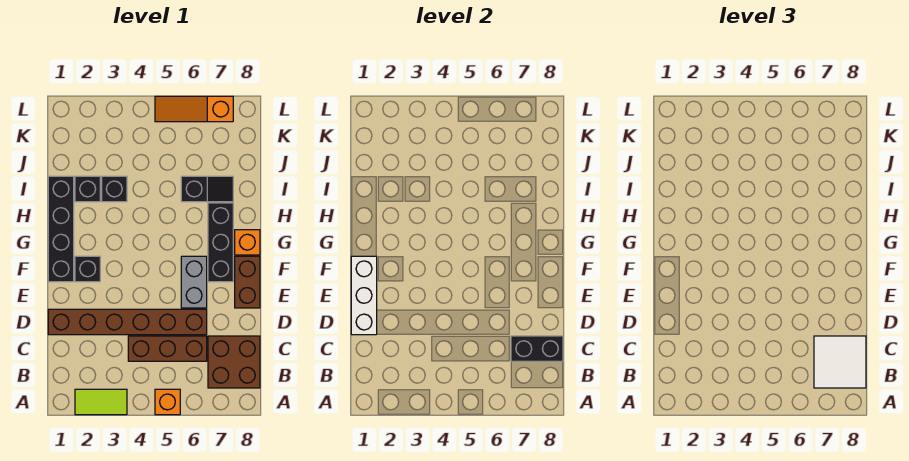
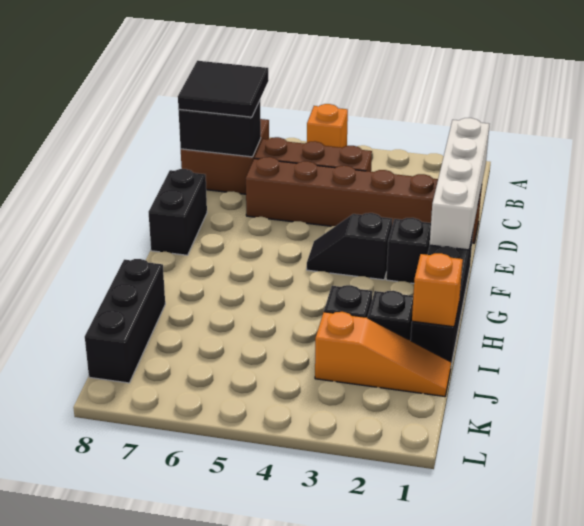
lime tile A2:A3 level 1 -> none
white tile B7:C8 level 3 -> black tile B7:C8 level 3
white brick D1:F1 level 2 -> white brick C1:F1 level 2
grey brick E6:F6 level 1 -> none
brown brick E8:F8 level 1 -> black brick E8:F8 level 1
black brick F7:H7 level 1 -> black brick I8:K8 level 1
orange brick G8 level 1 -> orange brick I1 level 2
black slope I6:I7 level 1 top 6 -> black slope F3:F4 level 1 top 3
orange slope L5:L7 level 1 top 7 -> orange slope J1:J3 level 1 top 3

